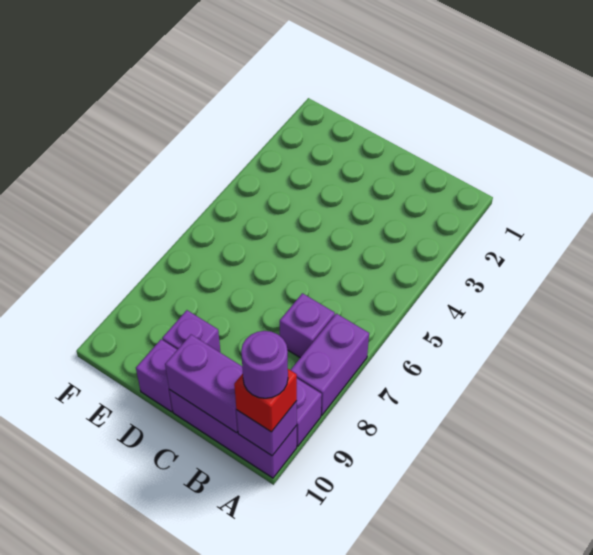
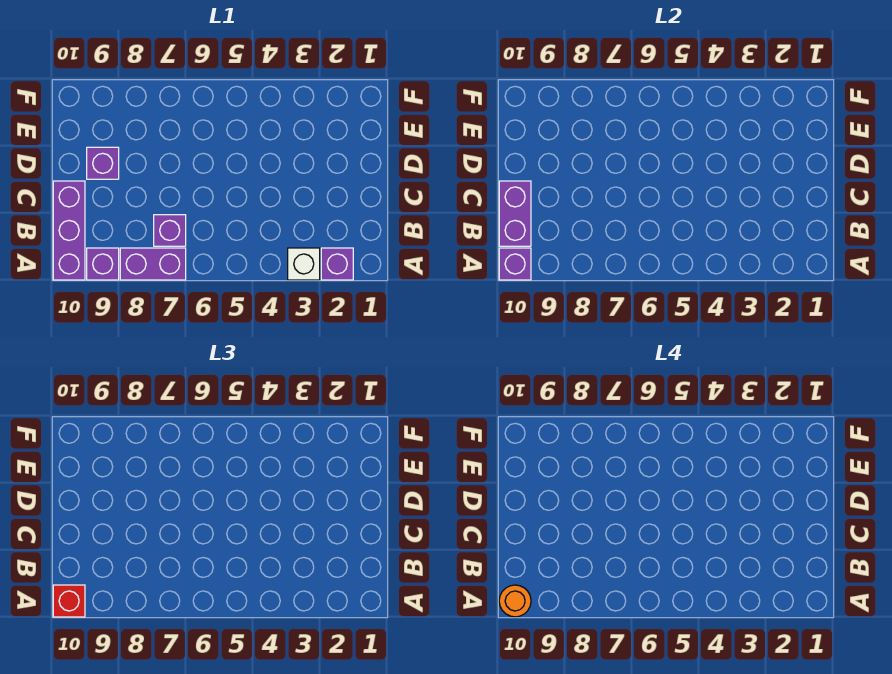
none -> white brick A3 level 1
purple round brick A10 level 4 -> orange round brick A10 level 4
purple brick D10 level 1 -> purple brick A2 level 1

